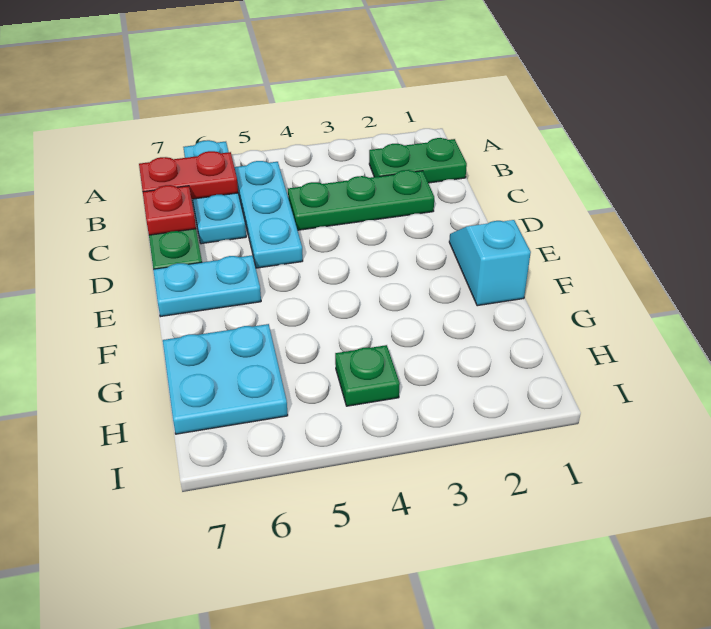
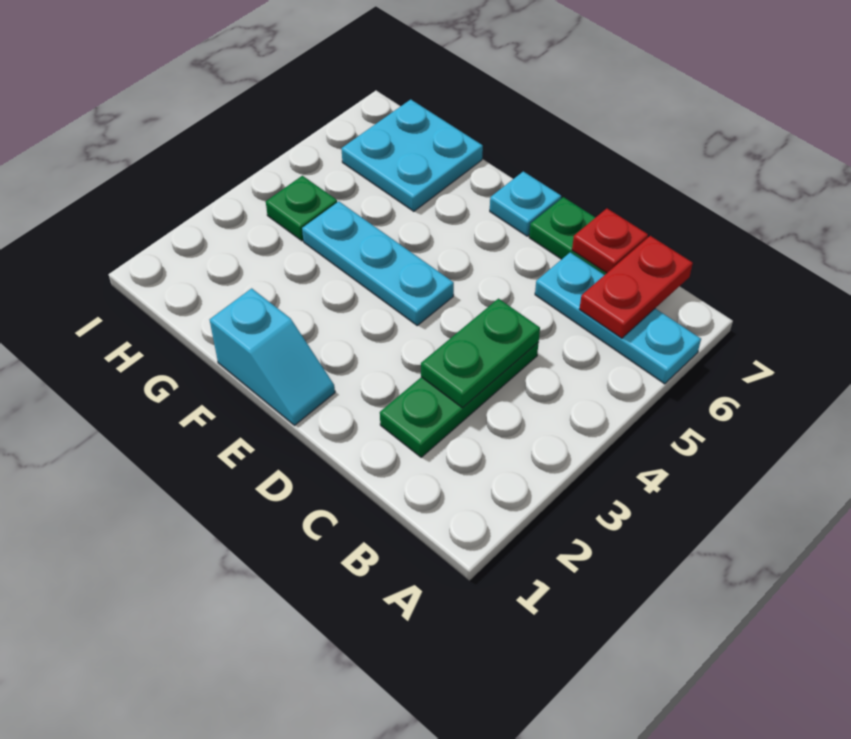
green plate B1:B2 level 1 -> green plate C3:C4 level 2
cyan plate B5:D5 level 1 -> cyan plate E4:G4 level 1
cyan plate E6:E7 level 1 -> cyan plate E7 level 1

